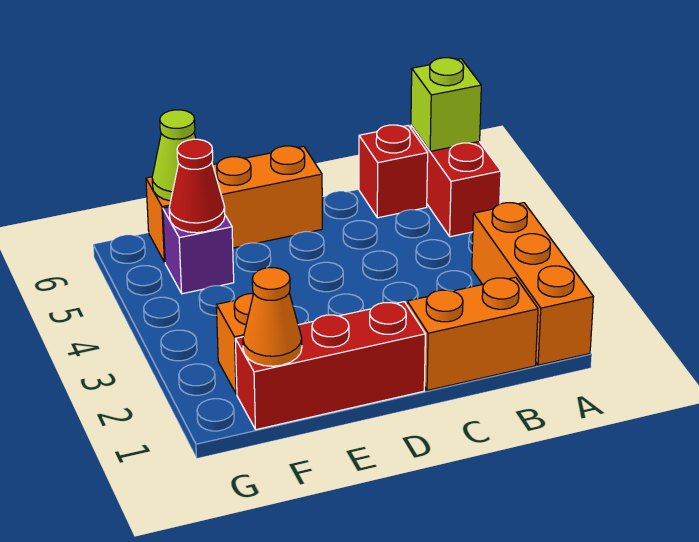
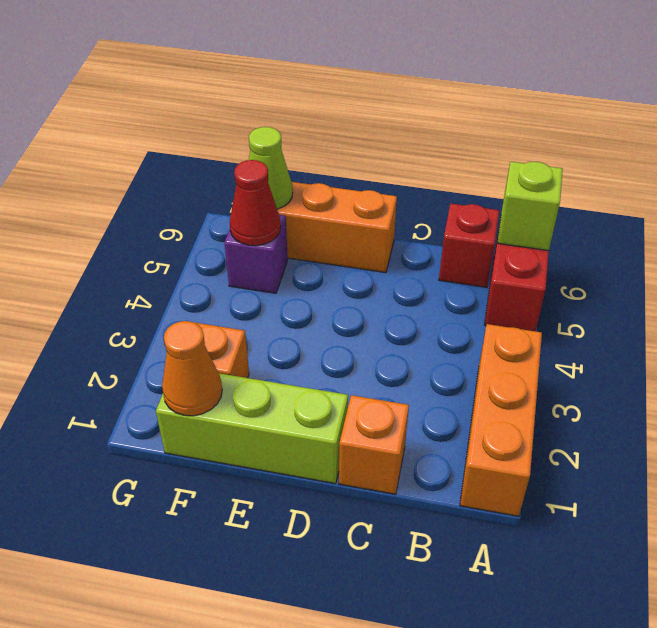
orange brick B1:C1 level 1 -> orange brick C1 level 1
red brick D1:F1 level 1 -> lime brick D1:F1 level 1

